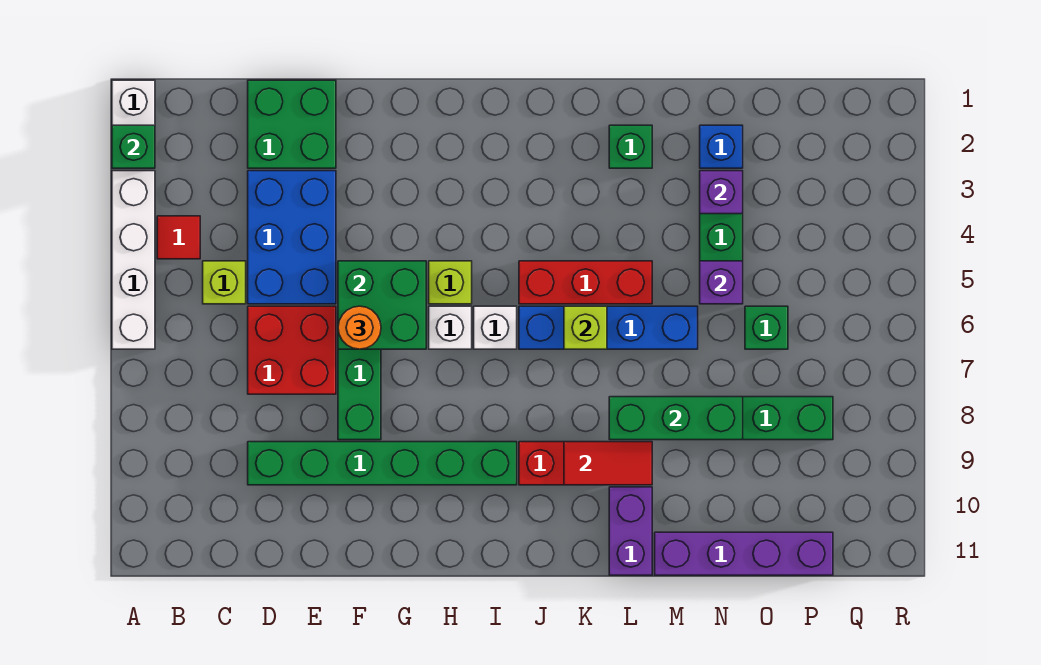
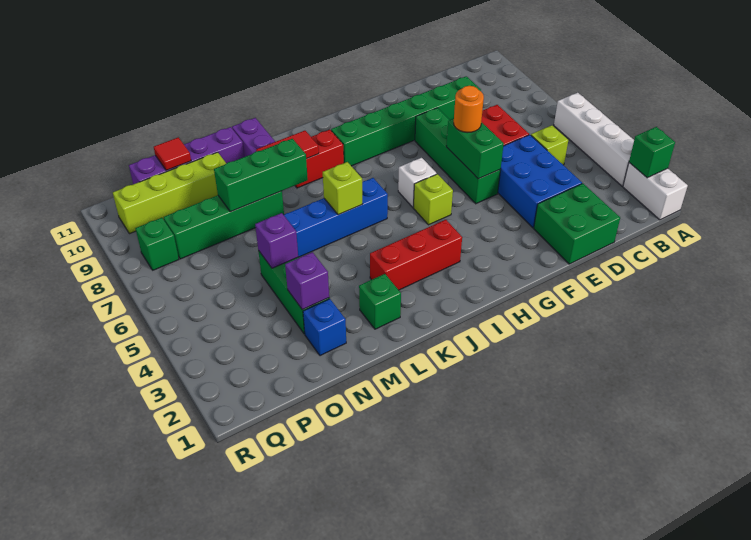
red tile B4 level 1 -> red tile O11 level 2
green brick F5:G6 level 2 -> green brick F5:F6 level 2
white brick I6 level 1 -> none
red brick J5:L5 level 1 -> red brick I3:K3 level 1
none -> lime brick N10:Q10 level 1
green brick O6 level 1 -> green brick Q8 level 1

